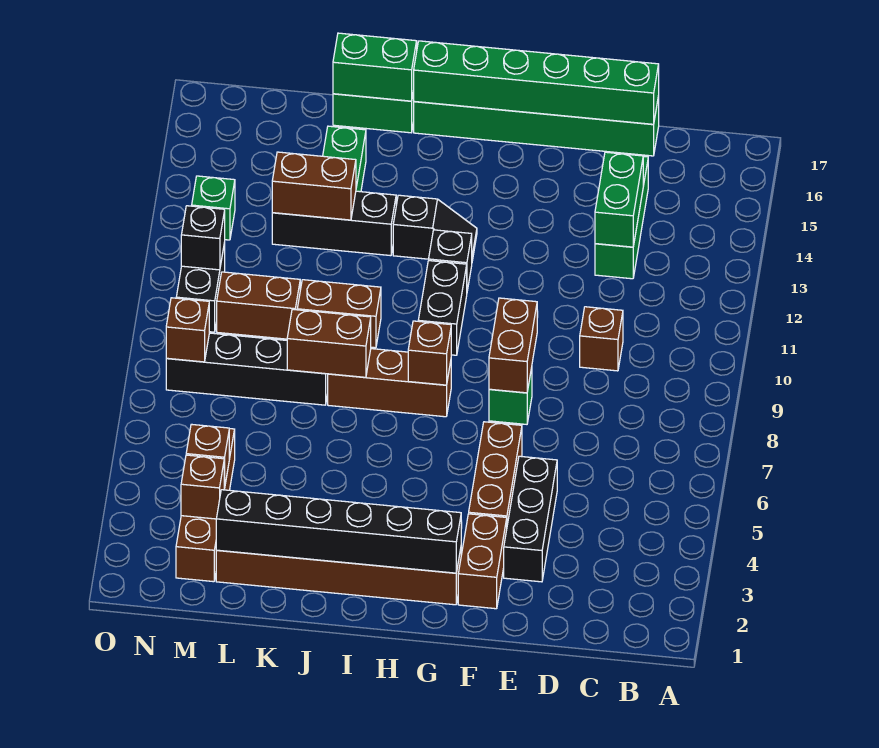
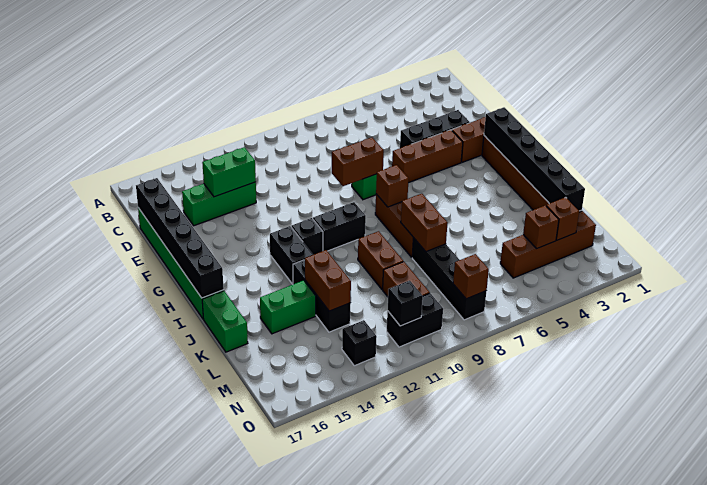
brown brick D10 level 1 -> none
green brick D17:I17 level 2 -> black brick D17:I17 level 2
black slope H13:I13 level 1 top I -> black brick H13:I13 level 1
green brick J17:K17 level 2 -> none
green brick N13 level 1 -> black brick N13 level 1

